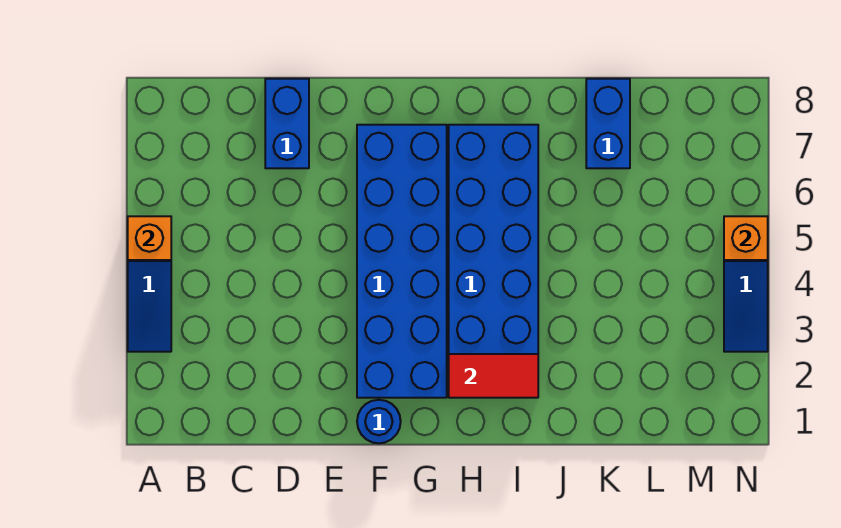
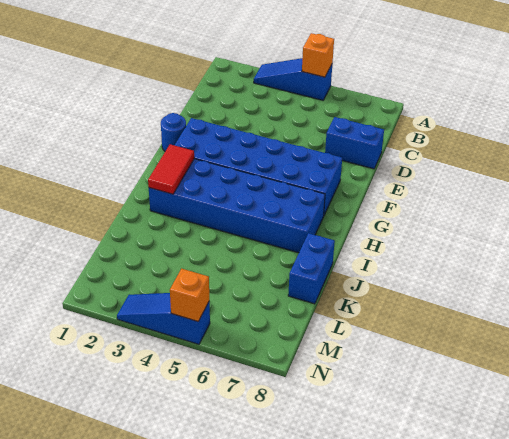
blue brick K7:K8 level 1 -> blue brick J8:K8 level 1

